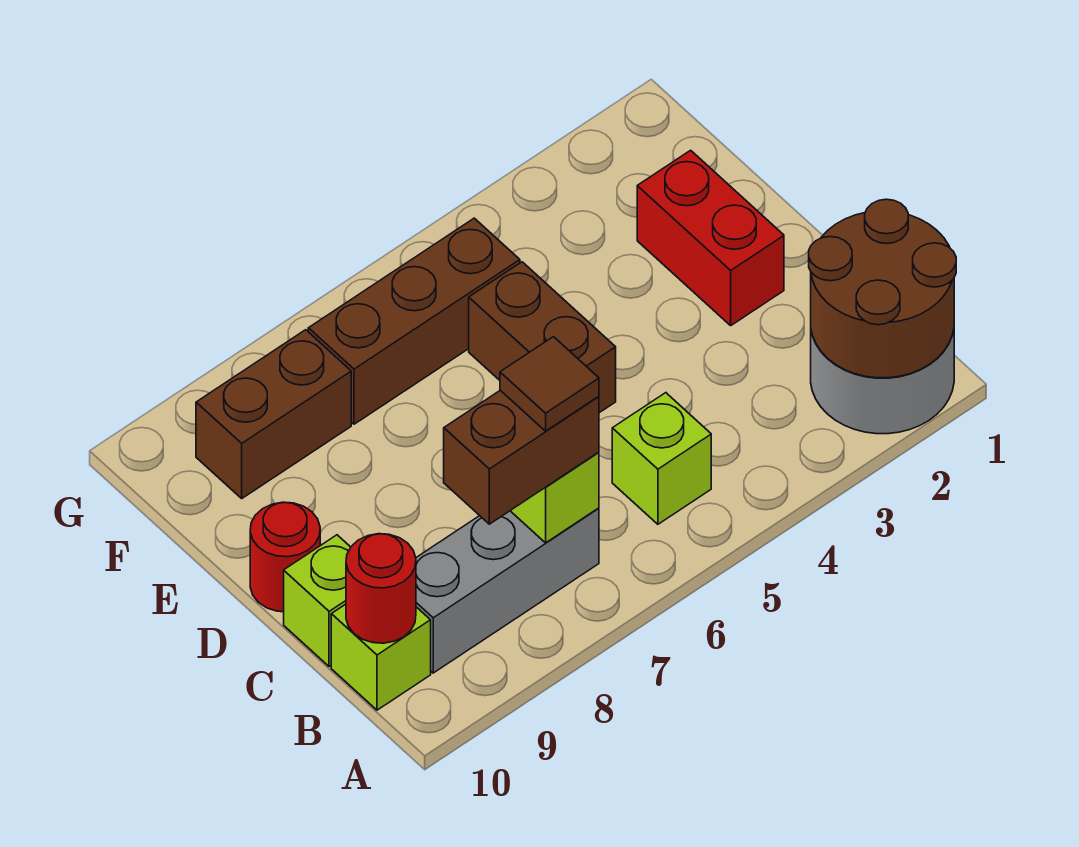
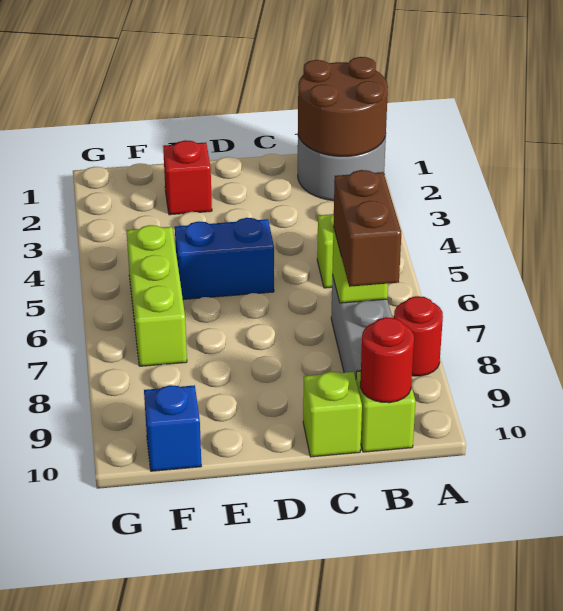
brown tile B7 level 4 -> none
red brick D2:E2 level 1 -> red brick E2 level 1
brown brick D5:E5 level 1 -> blue brick D5:E5 level 1
red round brick D10 level 1 -> red round brick A8 level 1
brown brick F5:F7 level 1 -> lime brick F5:F7 level 1
brown brick F8:F9 level 1 -> none
none -> blue brick F10 level 1

